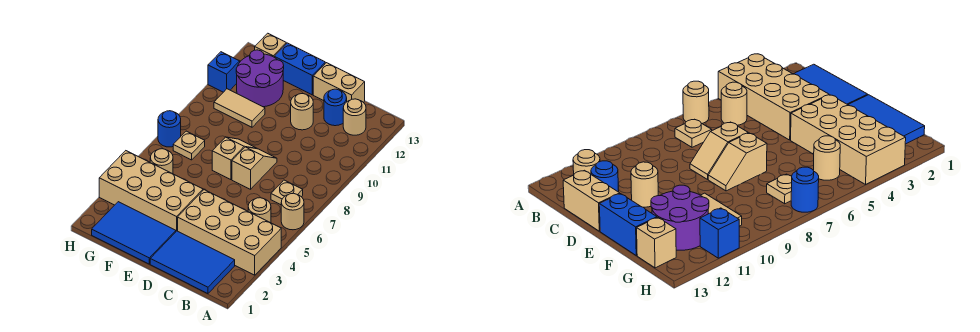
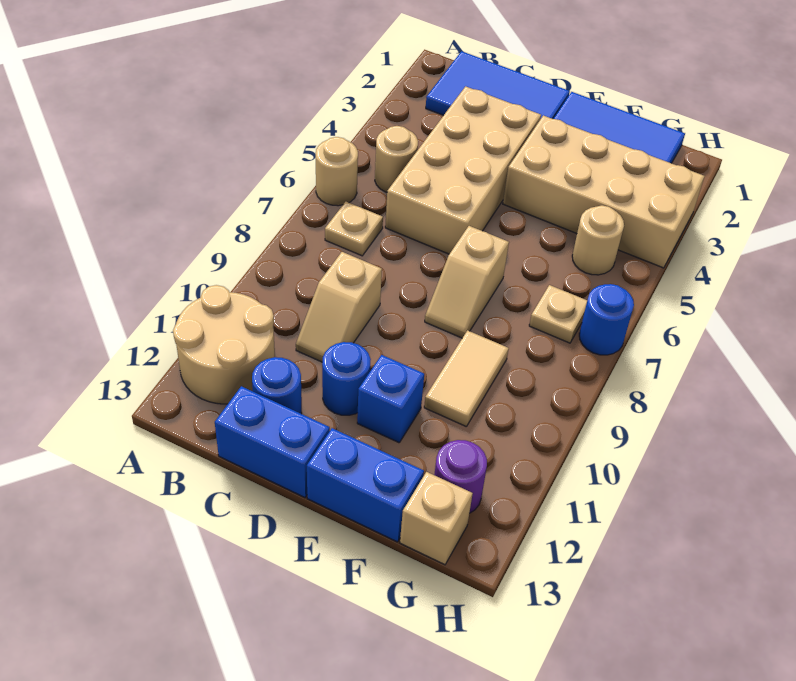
tan brick A3:D4 level 1 -> tan brick C3:D6 level 1
tan round brick B12 level 1 -> tan round brick A11:B12 level 1
tan brick C13:D13 level 1 -> blue brick C13:D13 level 1
tan slope D7:D8 level 1 top 7 -> tan slope C9:C10 level 1 top 9
tan round brick D11 level 1 -> blue round brick D11 level 1
tan tile F10:G10 level 1 -> tan tile F9:F10 level 1
purple round brick F11:G12 level 1 -> purple round brick G12 level 1
blue brick H11 level 1 -> blue brick E11 level 1

